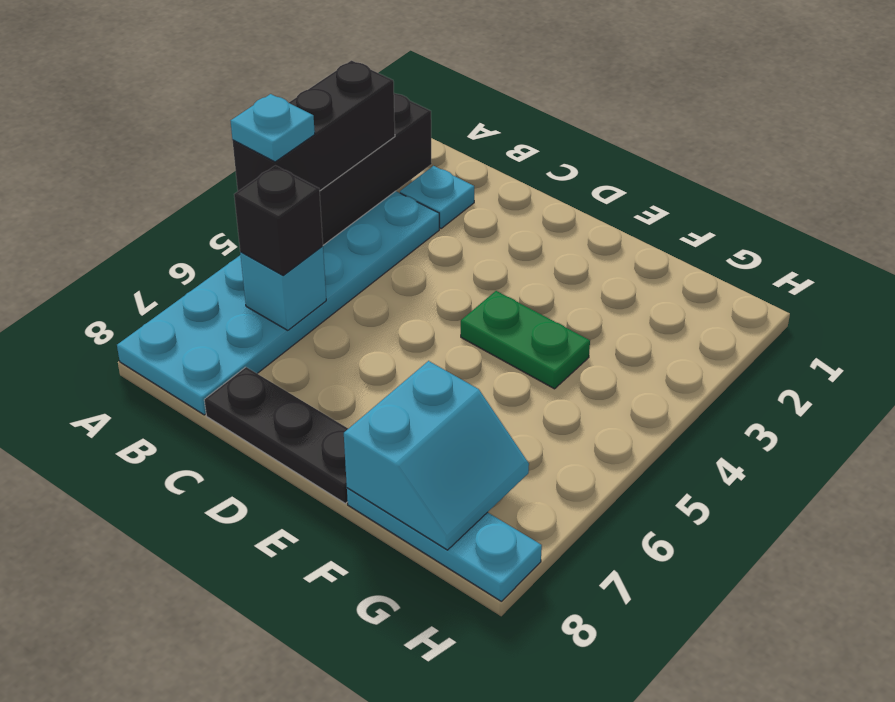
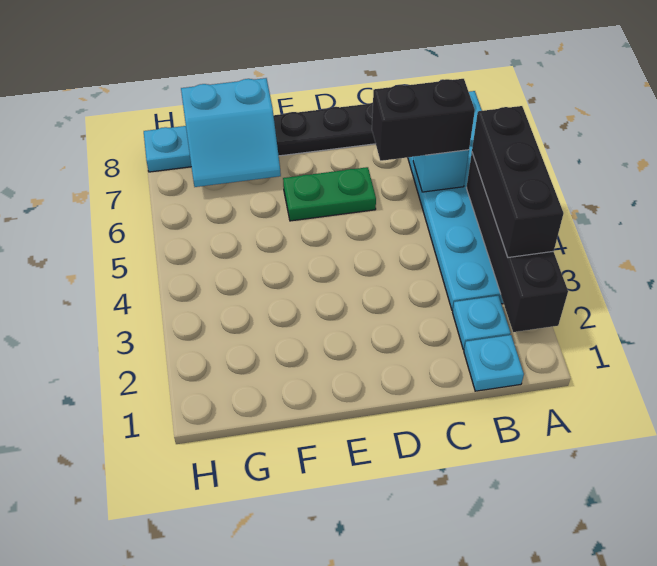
cyan plate A5 level 4 -> cyan plate B1 level 1
black brick B6 level 3 -> black brick B6:C6 level 3
green plate E4:F4 level 1 -> green plate D6:E6 level 1
cyan slope F7:G8 level 2 top F -> cyan slope F7:G8 level 2 top 8

